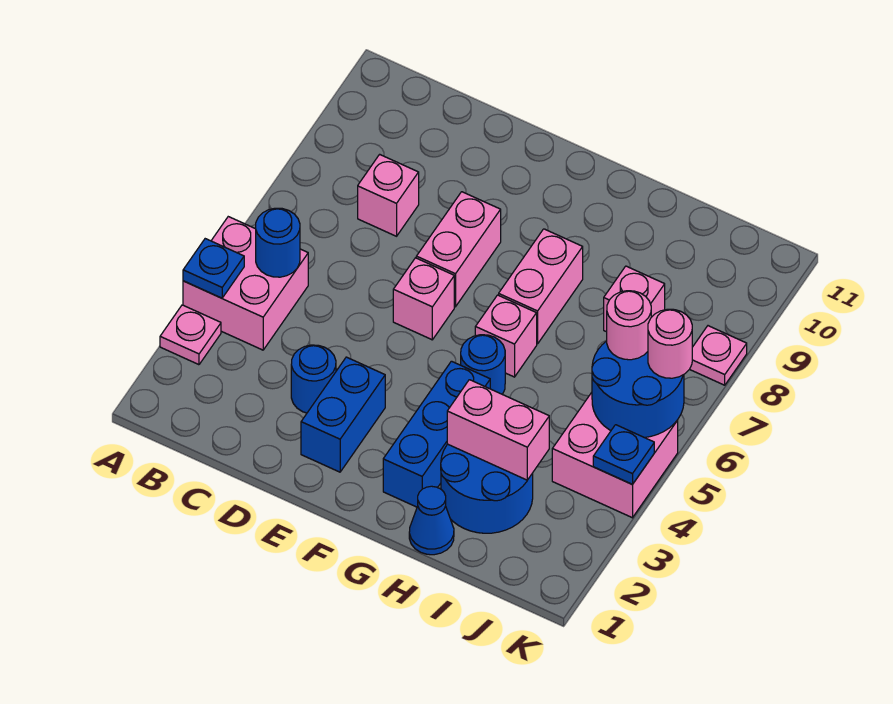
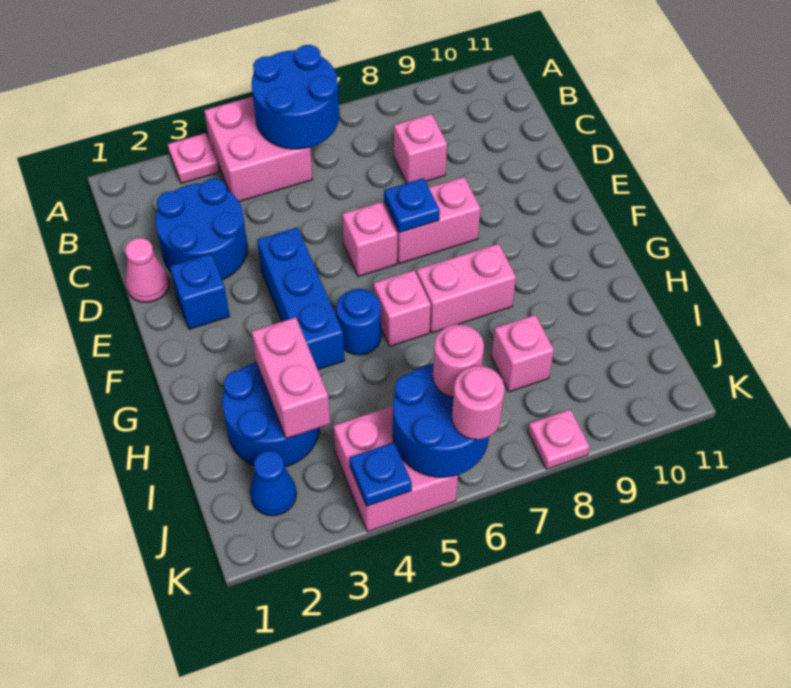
blue plate A4 level 2 -> blue plate E7 level 2
blue round brick B5 level 2 -> blue round brick A5:B6 level 2
none -> pink cone D1 level 1
blue round brick D3 level 1 -> blue round brick C2:D3 level 1
blue brick E2:E3 level 1 -> blue brick E2 level 1
blue brick G2:G4 level 1 -> blue brick E4:G4 level 1
blue cone H1 level 1 -> blue cone J2 level 1

